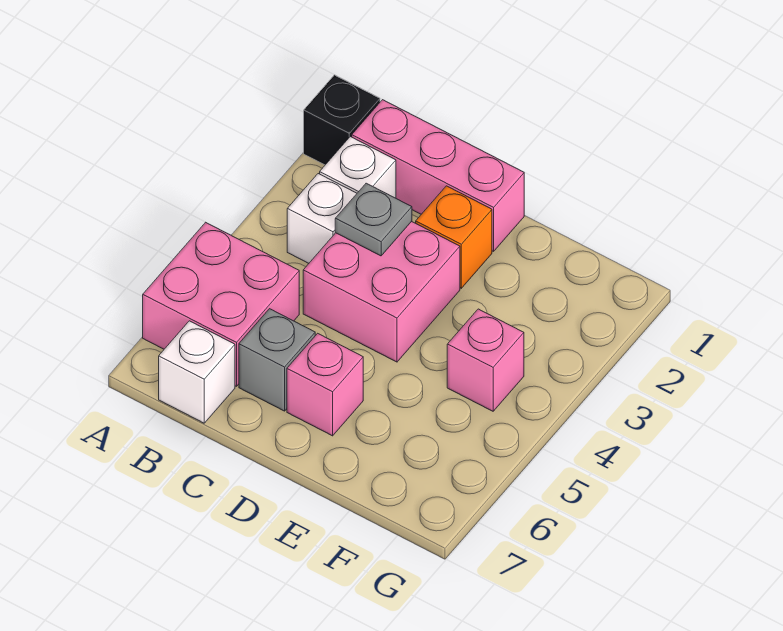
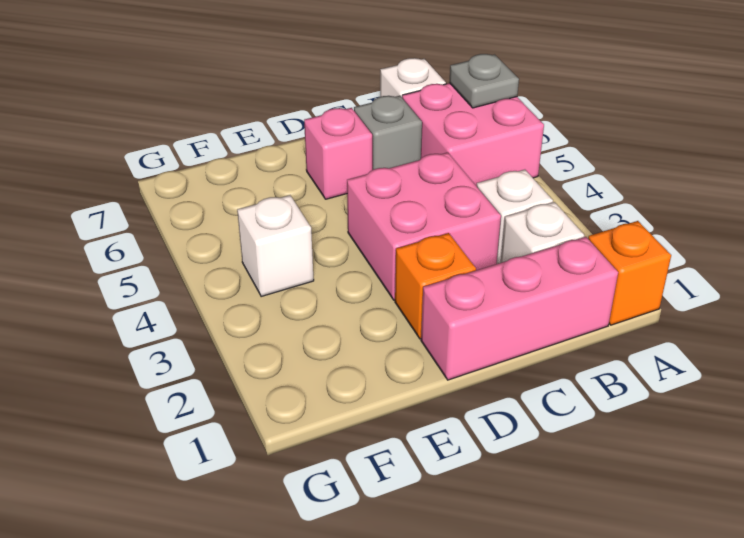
black brick A1 level 1 -> orange brick A1 level 1
grey plate C3 level 2 -> grey plate A6 level 2
pink brick F4 level 1 -> white brick F4 level 1

